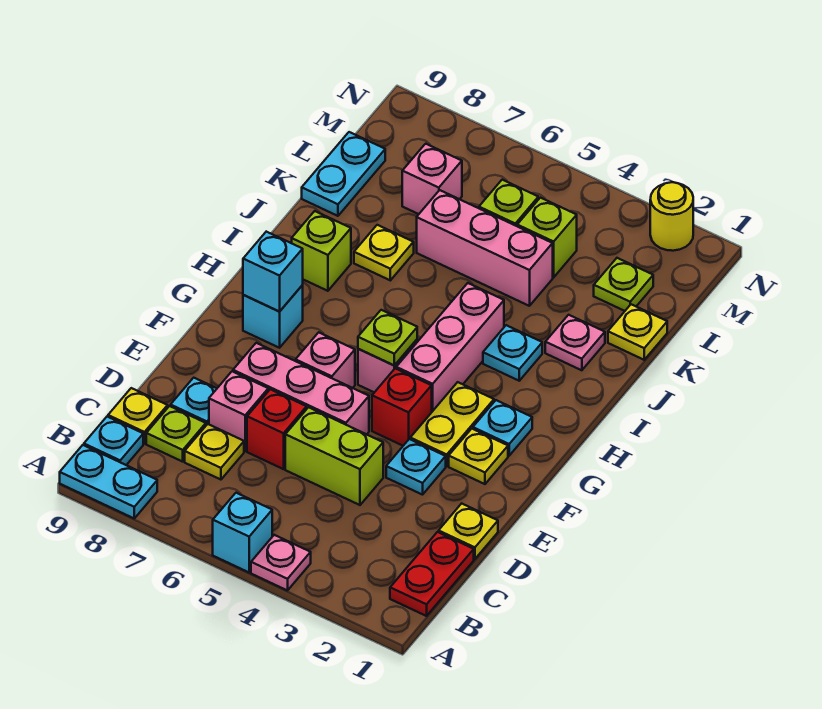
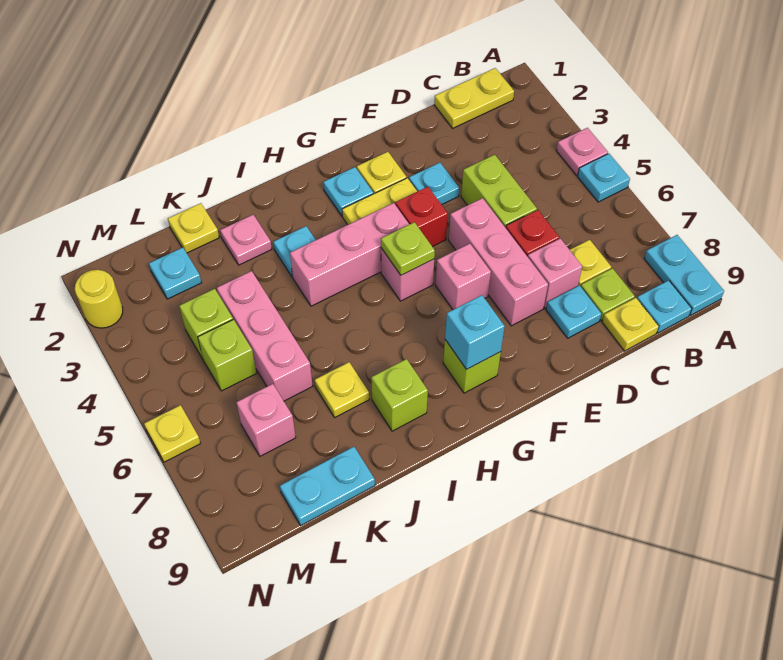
cyan brick A5 level 1 -> cyan plate A5 level 1
red plate B1:C1 level 1 -> yellow plate B1:C1 level 1
yellow plate D1 level 1 -> yellow plate N6 level 1
cyan brick G8 level 1 -> lime brick G8 level 1
lime plate L2 level 1 -> cyan plate L2 level 1

